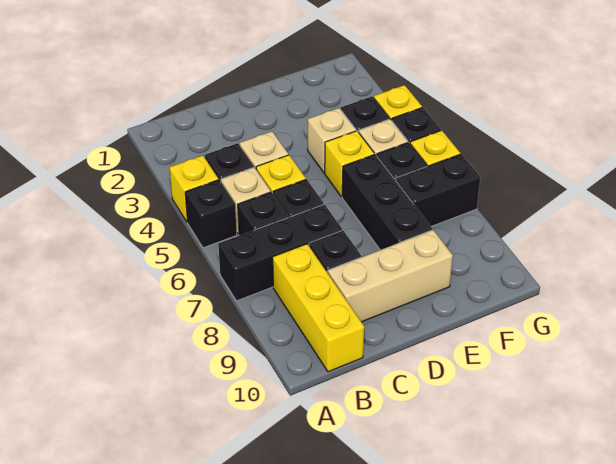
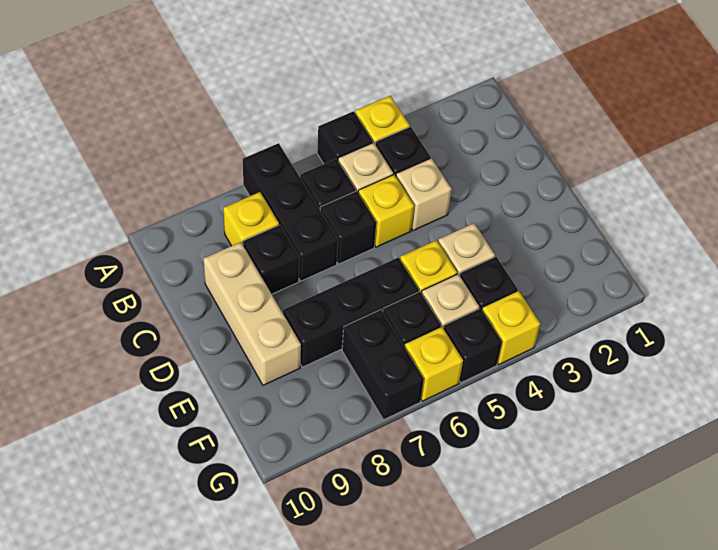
yellow brick B8:B10 level 1 -> yellow brick B8 level 1

